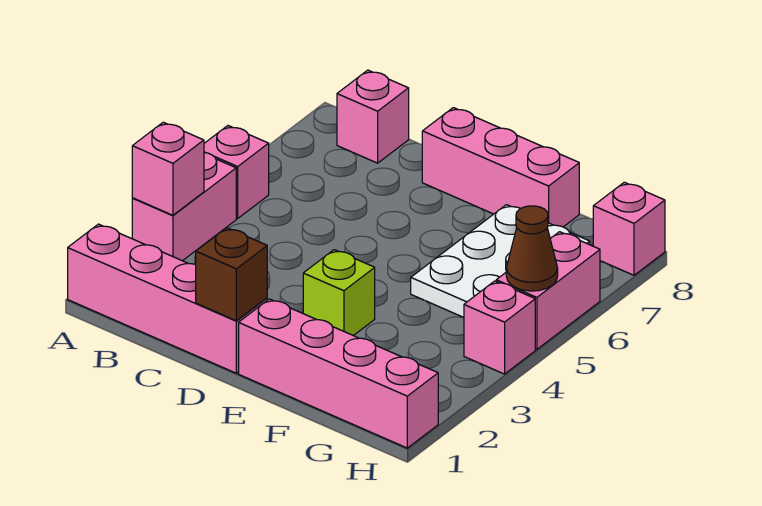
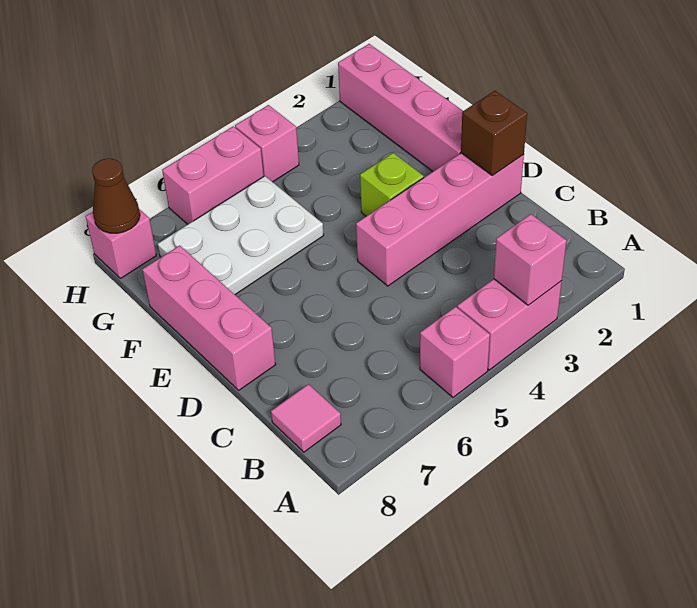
pink brick A1:D1 level 1 -> pink brick D1:D4 level 1
pink brick B8 level 1 -> pink tile B8 level 1
brown cone H5 level 2 -> brown cone H8 level 2

